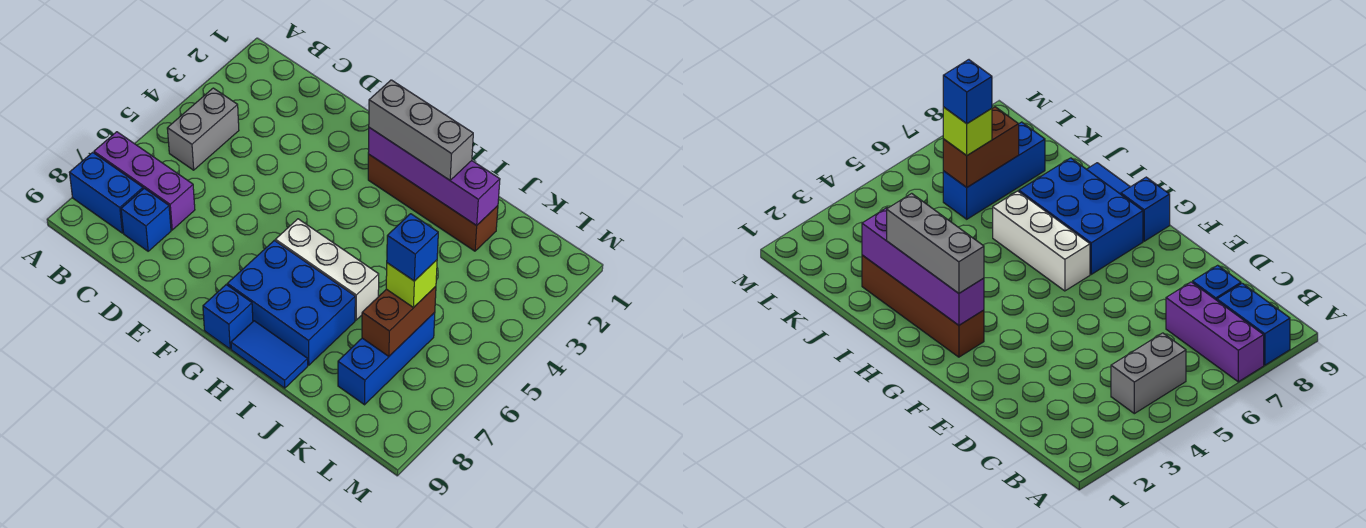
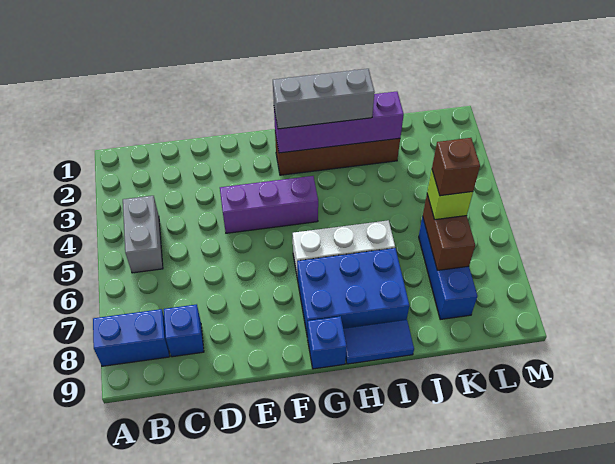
purple brick A7:C7 level 1 -> purple brick E4:G4 level 1
blue brick K6 level 4 -> brown brick K6 level 4

